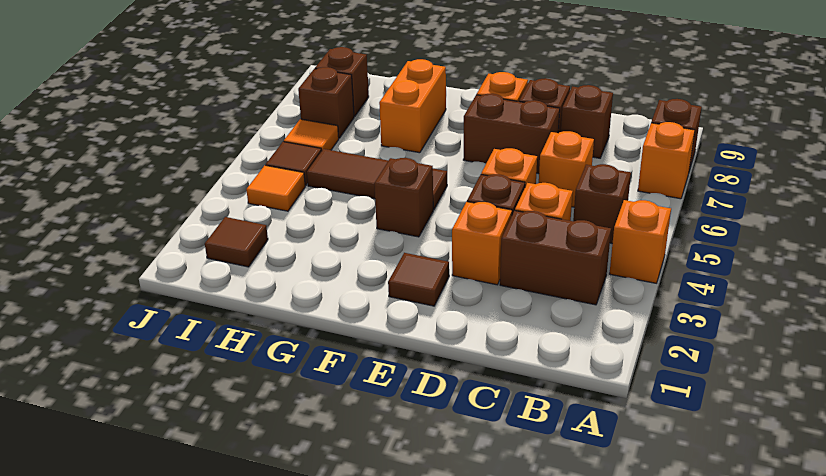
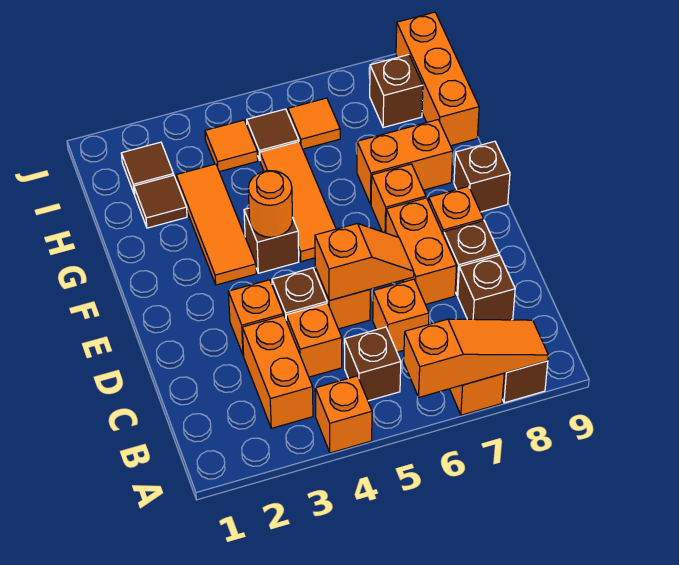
none -> orange slope A6:A8 level 2 top 6
brown brick B3:C3 level 1 -> orange brick B3:C3 level 1
none -> orange slope D5:D6 level 2 top 5
brown brick D7:E7 level 1 -> orange brick D7:E7 level 1
brown tile E2 level 1 -> brown tile H2 level 1
none -> orange tile F3:H3 level 1
none -> orange round brick F4 level 2
brown tile F5:H5 level 1 -> orange tile F5:H5 level 1
none -> orange brick F7 level 1
none -> orange brick H9:J9 level 1
brown brick I7 level 1 -> brown brick F9 level 1

